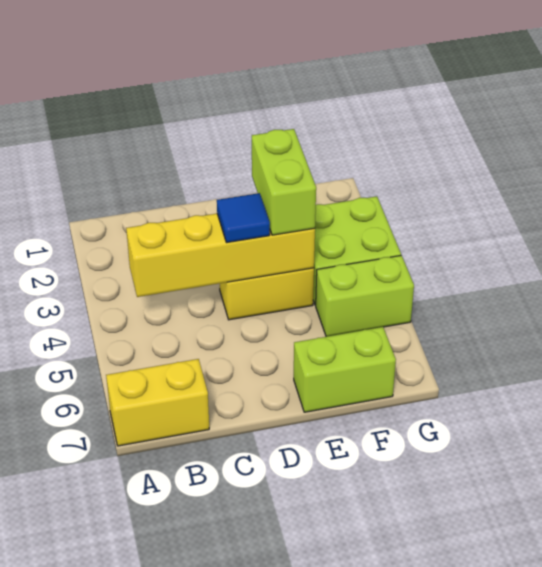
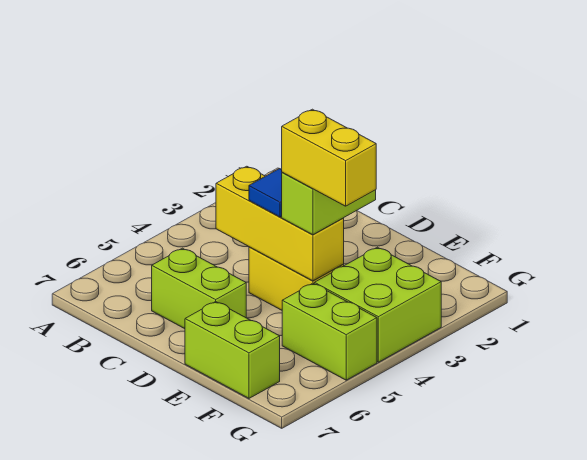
yellow brick A7:B7 level 1 -> yellow brick E4:F4 level 4
yellow brick B4:E4 level 2 -> yellow brick C4:E4 level 2
none -> lime brick C6:D6 level 1

